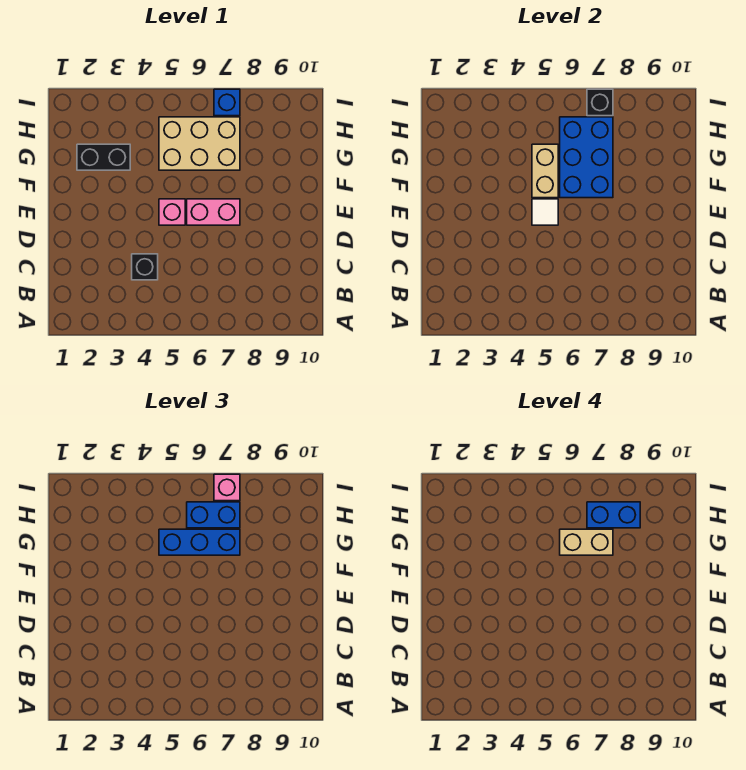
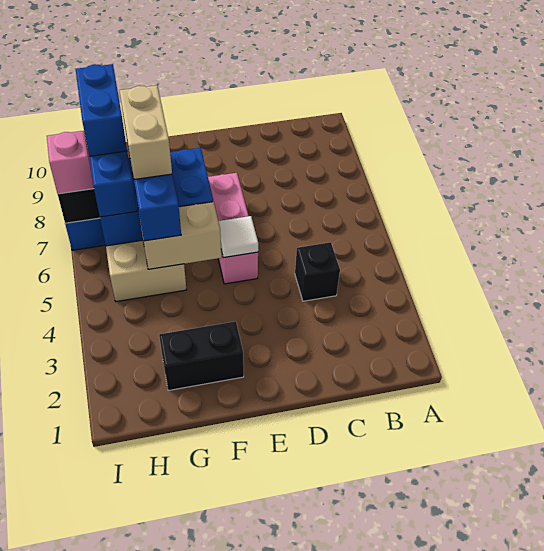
black brick G2:G3 level 1 -> black brick F2:G2 level 1

